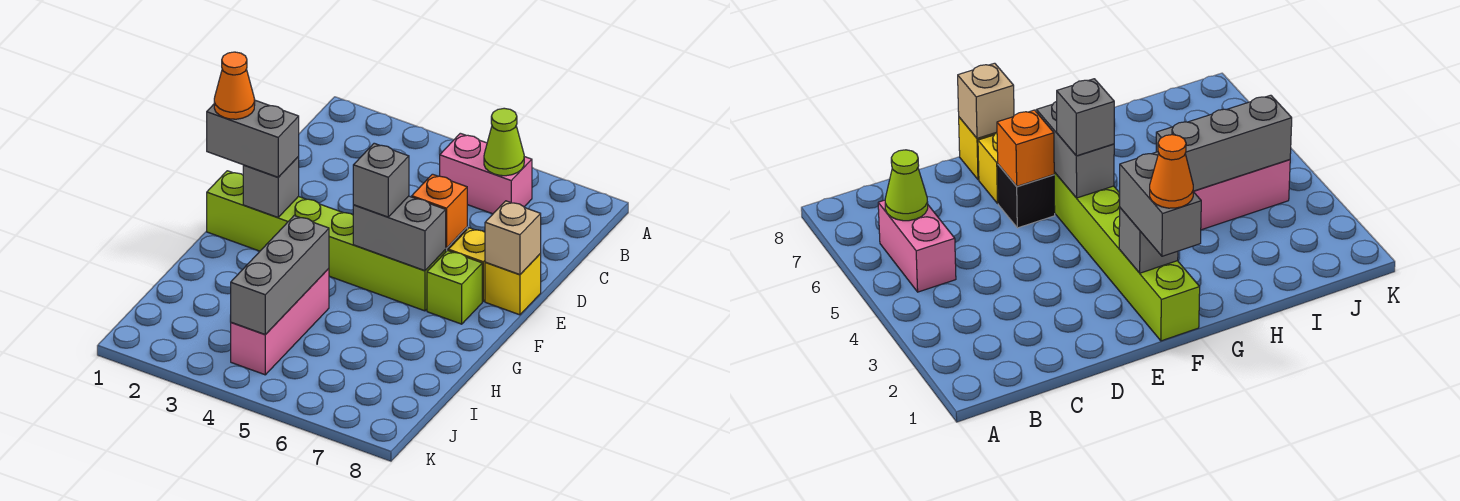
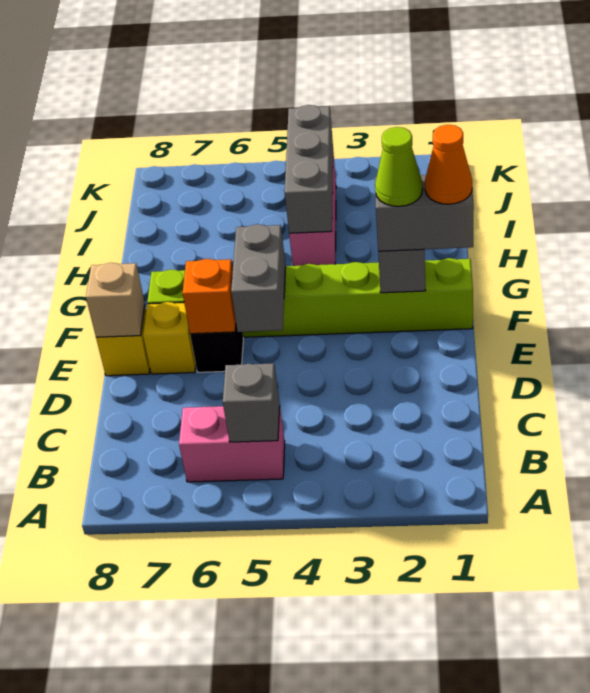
lime cone B6 level 2 -> lime cone F2 level 4
grey brick F5:F6 level 2 -> grey brick E5:F5 level 2
grey brick F5 level 3 -> grey brick B5 level 2

